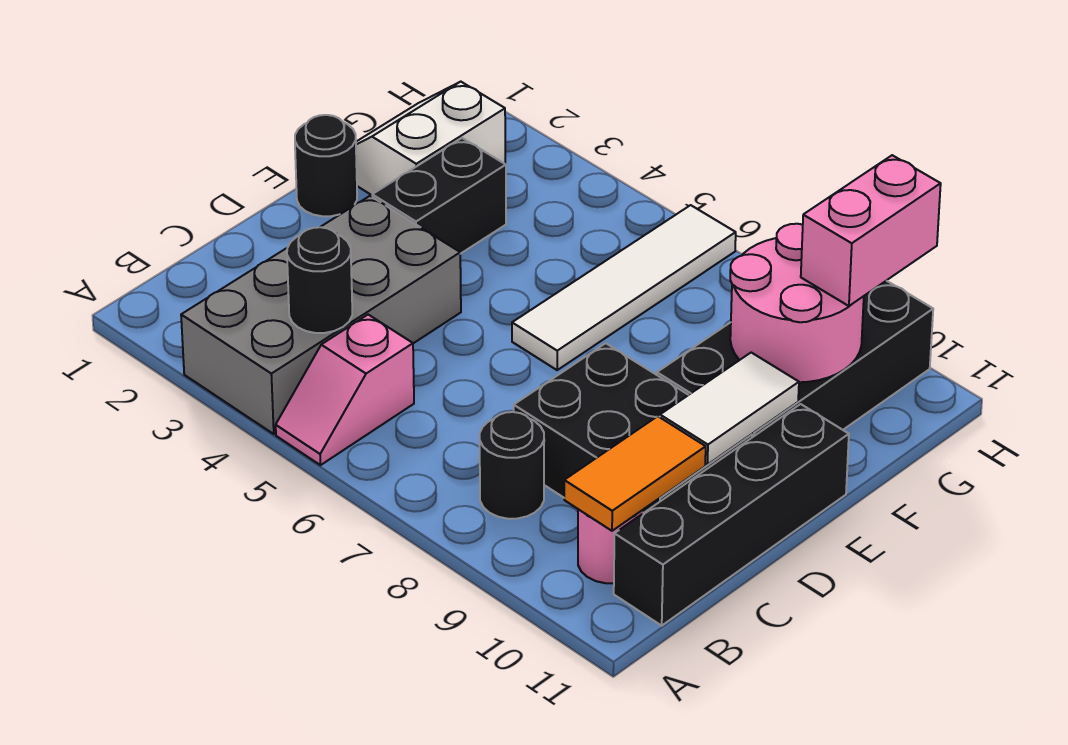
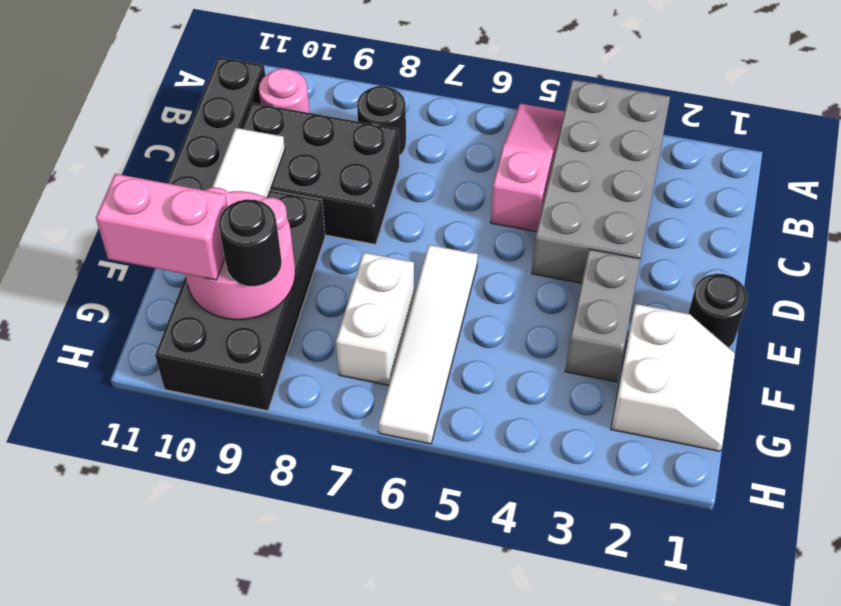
pink slope A5:B5 level 1 top B -> pink slope A5:C5 level 1 top C
black round brick B4 level 2 -> black round brick G9 level 3
orange tile B10:C10 level 2 -> none
black brick E3:F3 level 1 -> grey brick E3:F3 level 1
none -> white brick F7:G7 level 1
pink brick G10:H10 level 3 -> pink brick G10:G11 level 3

